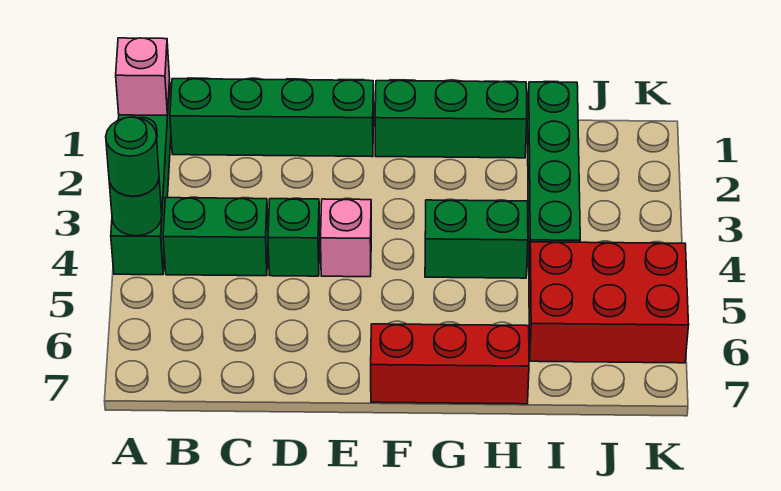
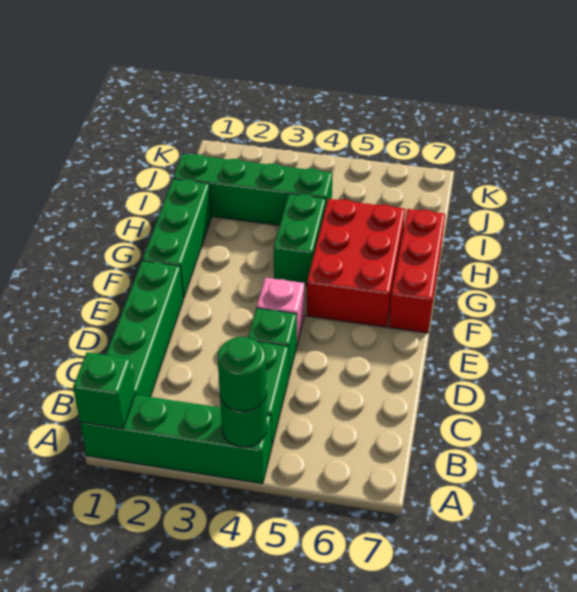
pink brick A1 level 2 -> green brick A1 level 2
red brick I5:K6 level 1 -> red brick F5:H6 level 1

